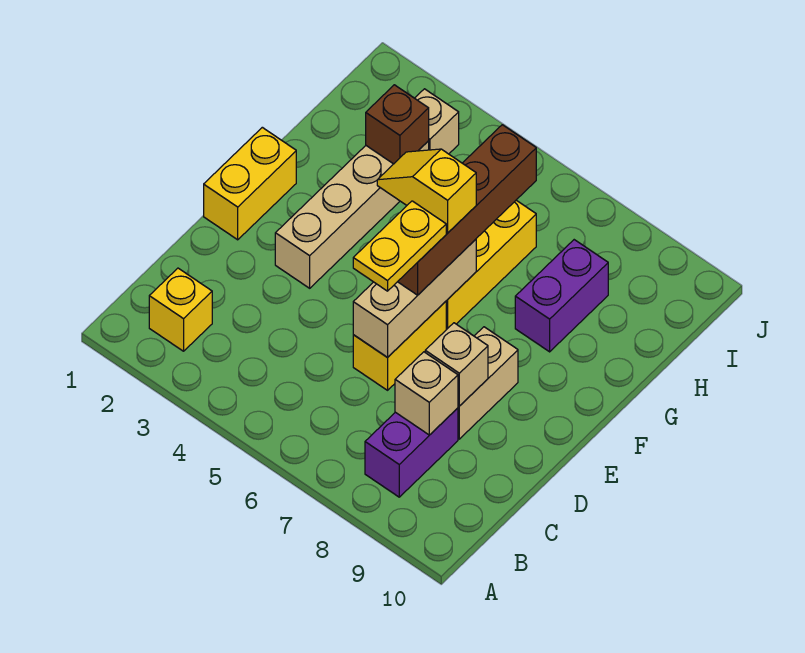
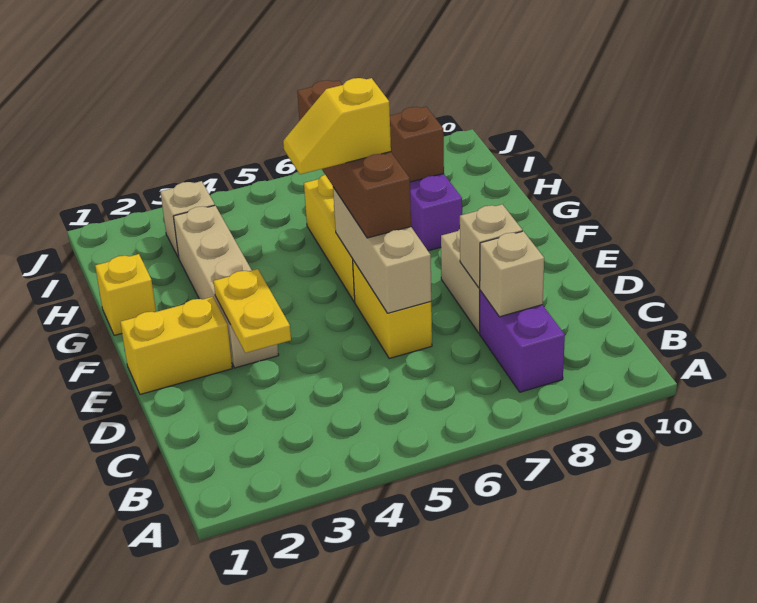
yellow brick B2 level 1 -> yellow brick G1 level 1
yellow plate D6:E6 level 4 -> yellow plate D3:E3 level 2
yellow brick E1:F1 level 1 -> yellow brick E1:E2 level 1
brown brick H3 level 2 -> brown brick H8 level 2

